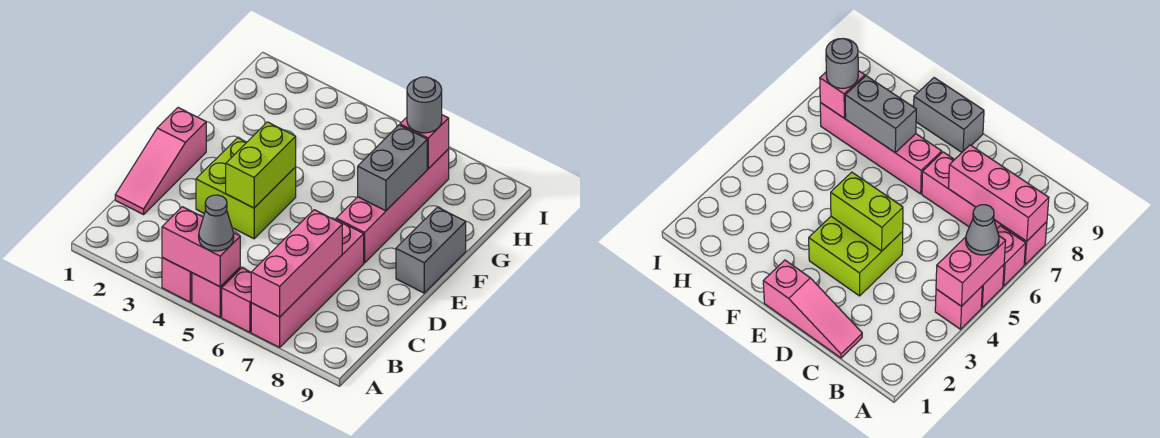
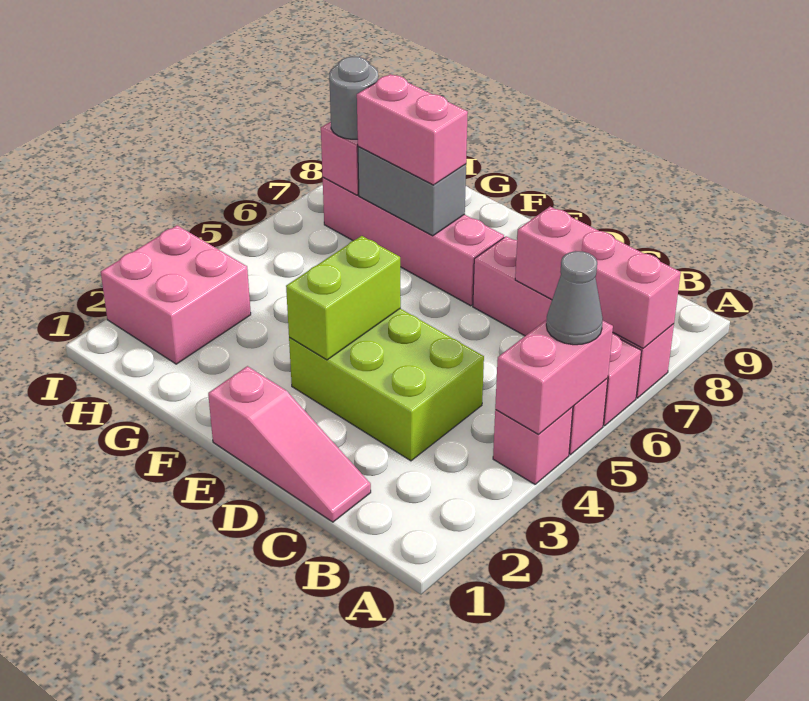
lime brick D3:E4 level 1 -> lime brick C3:E4 level 1
lime brick D4:E4 level 2 -> lime brick E3:E4 level 2
grey brick E9:F9 level 1 -> none
none -> pink brick F7:G7 level 3
none -> pink brick H2:I3 level 1

